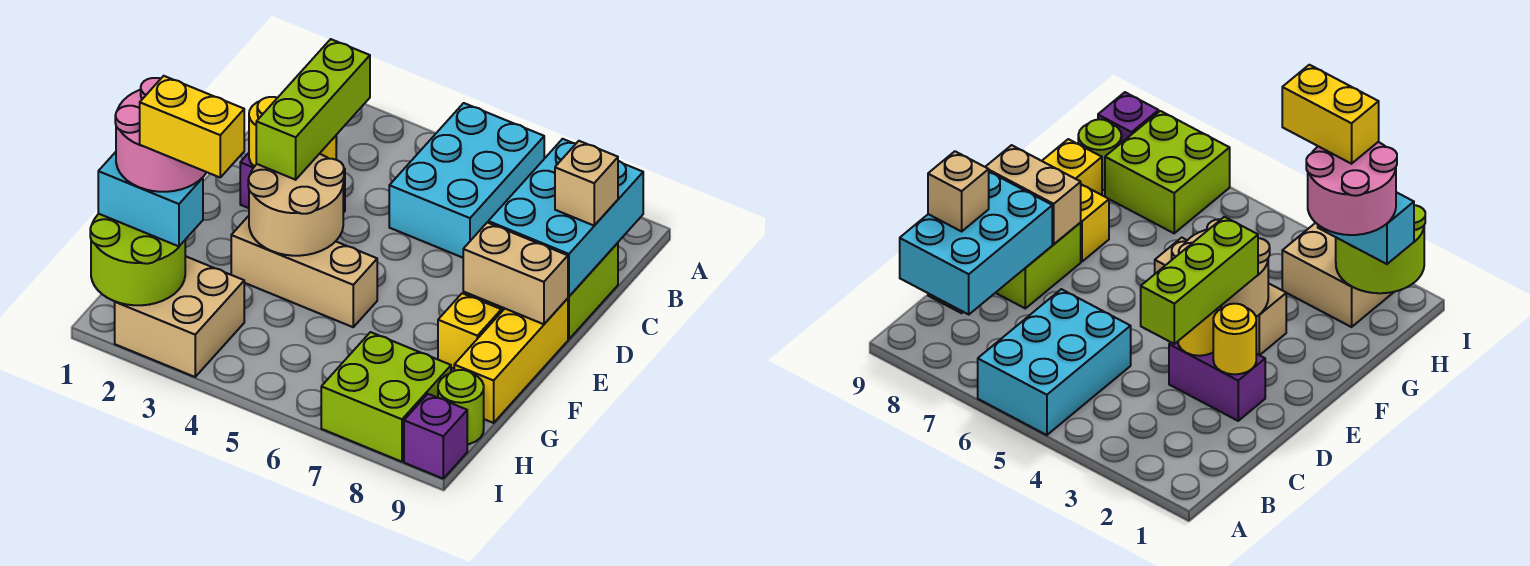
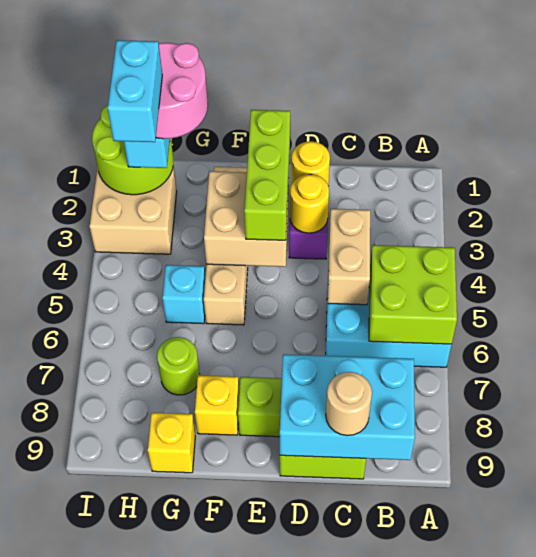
lime brick C3:E3 level 3 -> lime brick E2:E4 level 3
tan brick C9 level 3 -> tan round brick C9 level 3
tan round brick E3:F4 level 2 -> tan brick E3:F4 level 2
tan brick E8:E9 level 2 -> tan brick C4:C5 level 2
yellow brick E9:G9 level 1 -> yellow brick G9 level 1
tan brick F3:F5 level 1 -> tan brick F2:F5 level 1
none -> cyan brick G5 level 1
yellow brick H2:H3 level 5 -> cyan brick H2:H3 level 5
lime brick H7:I8 level 1 -> lime brick A5:B6 level 2
lime round brick H9 level 1 -> lime round brick G7 level 1
purple brick I9 level 1 -> none

